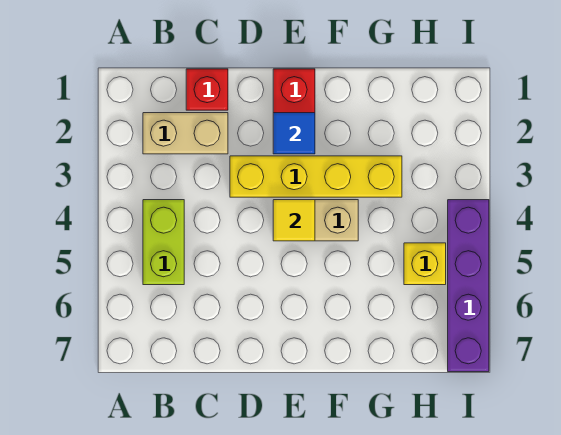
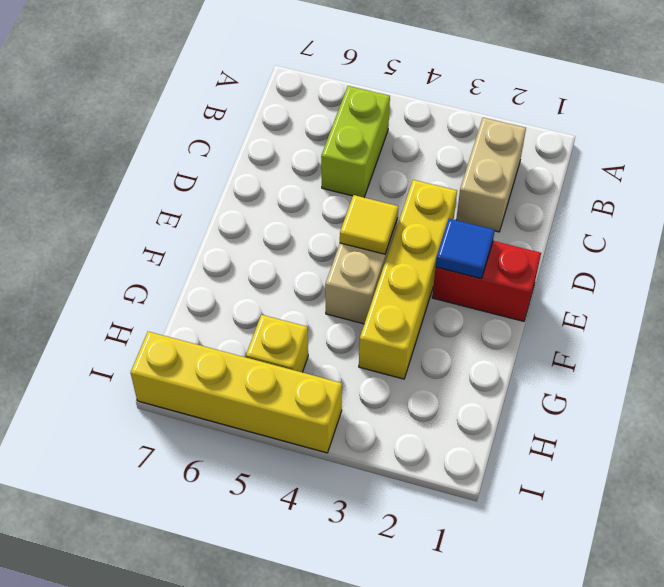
lime brick B4:B5 level 1 -> lime brick B5:C5 level 1
red brick C1 level 1 -> none
purple brick I4:I7 level 1 -> yellow brick I4:I7 level 1

